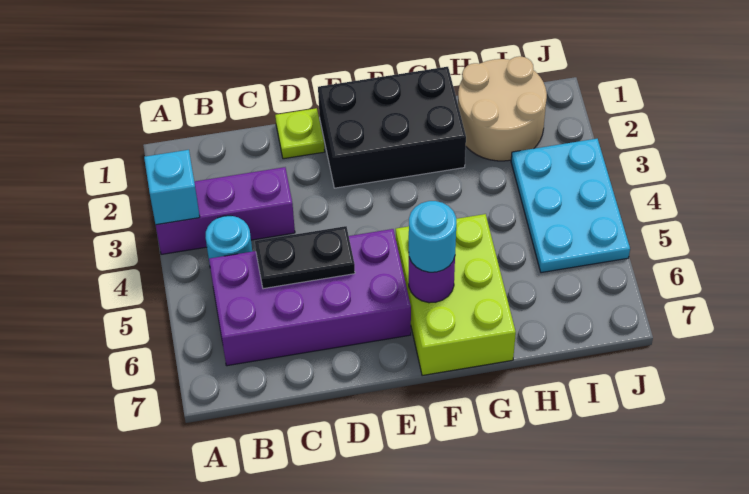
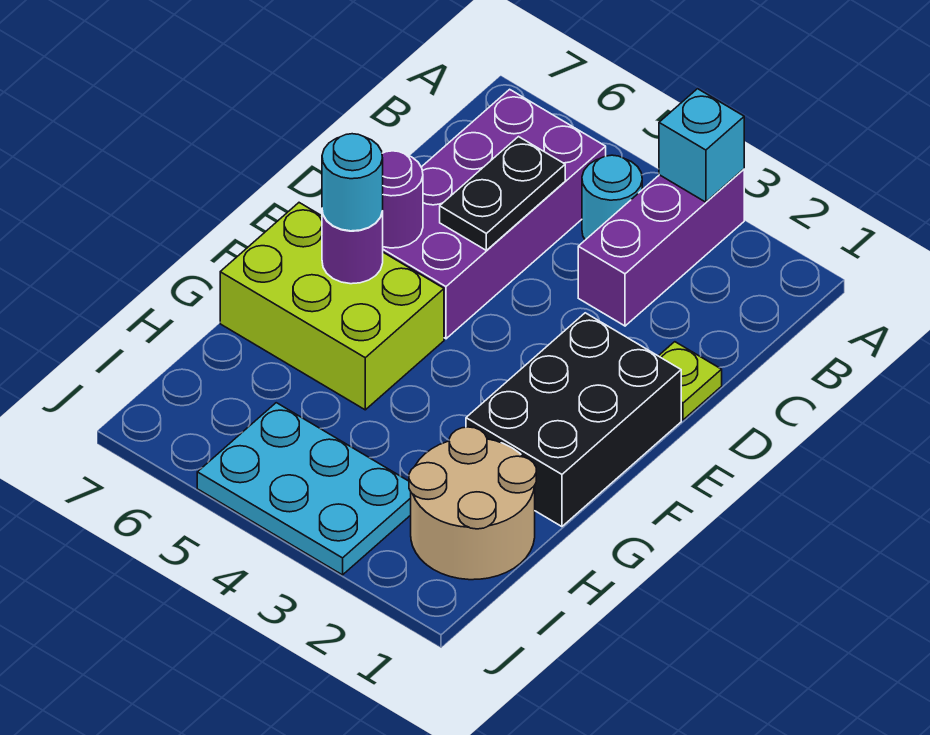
none -> purple round brick E6 level 2

